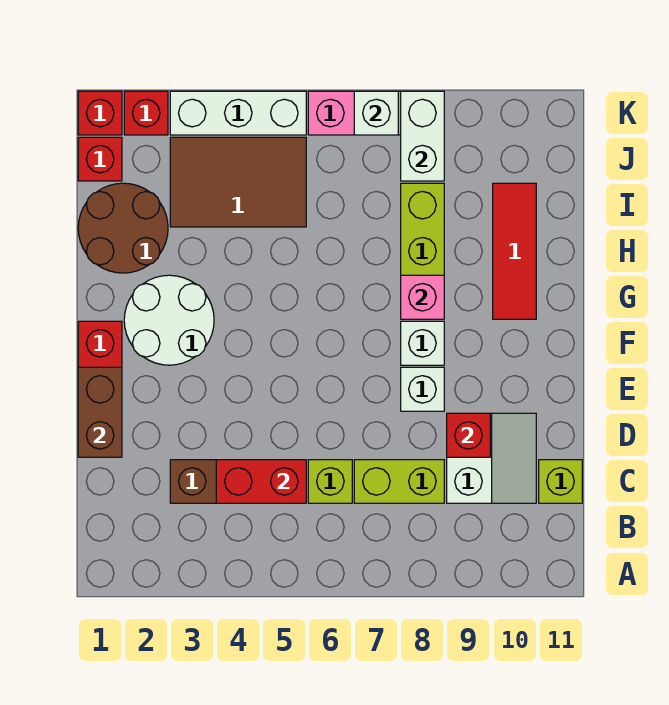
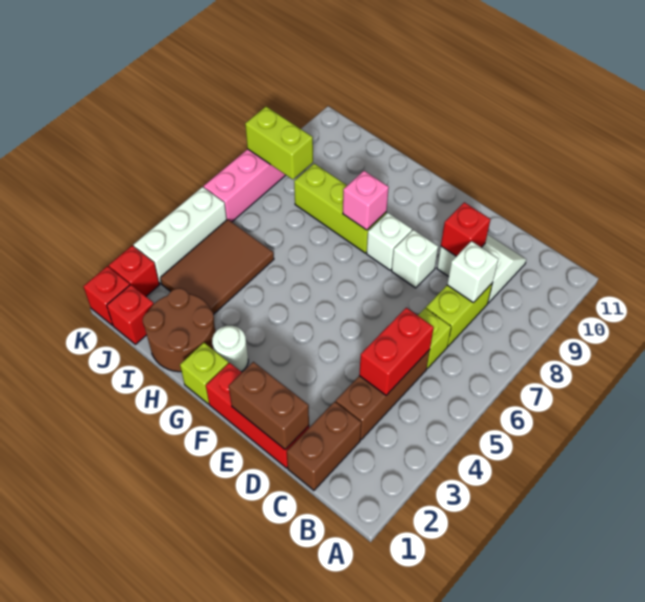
none -> brown brick C1:C2 level 1
lime brick C11 level 1 -> lime brick G1 level 1
white round brick F2:G3 level 1 -> white round brick G2 level 1
red tile G10:I10 level 1 -> none
white brick J8:K8 level 2 -> lime brick J8:K8 level 2
white brick K7 level 2 -> white brick C8 level 2

